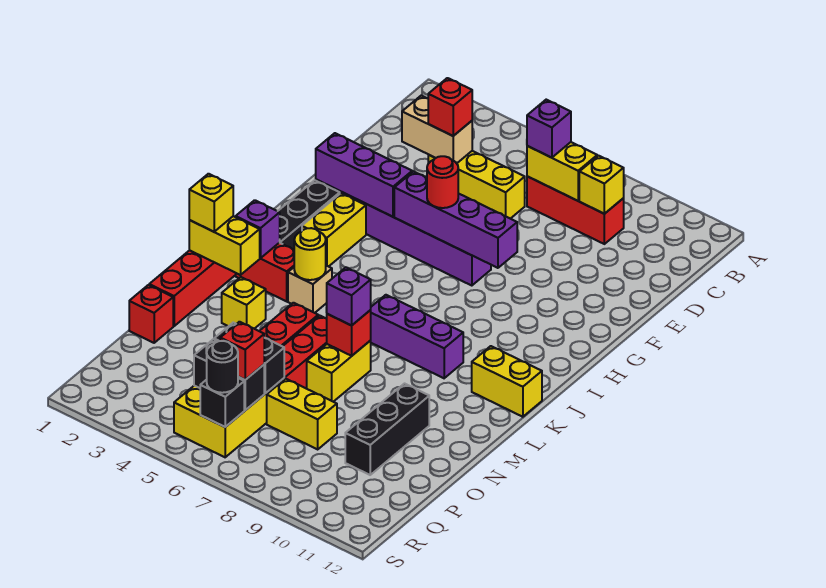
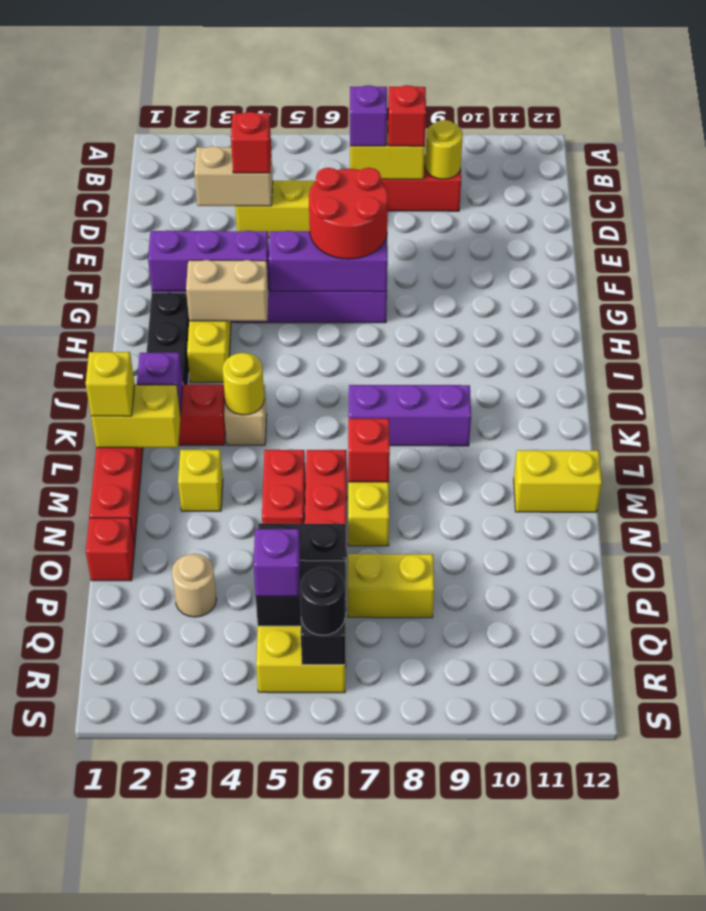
yellow brick C9 level 2 -> yellow round brick C9 level 2
purple brick G5:G8 level 2 -> purple brick G5:G7 level 2
red round brick G6 level 3 -> red round brick F6:G7 level 3
none -> tan brick H3:H4 level 2
yellow brick K11:K12 level 1 -> yellow brick M11:M12 level 1
purple brick M7 level 3 -> purple brick Q5 level 3
black brick N10:P10 level 1 -> none
none -> tan round brick P3 level 1
red brick Q6 level 3 -> red brick C8 level 3

